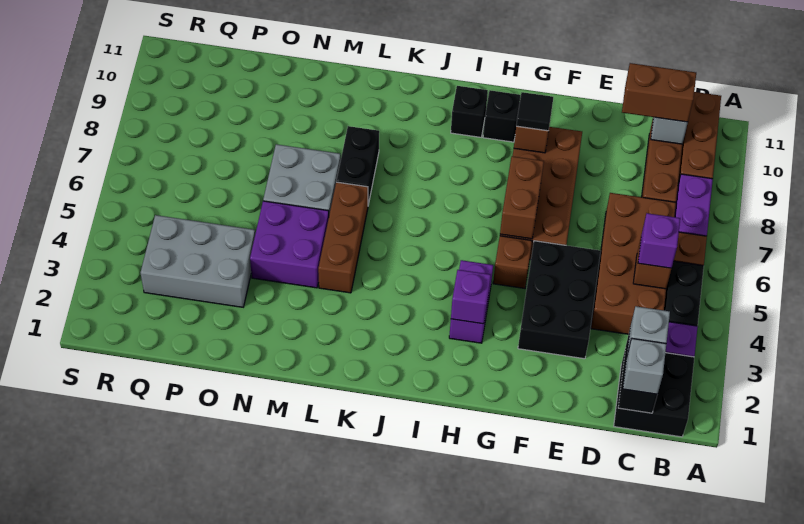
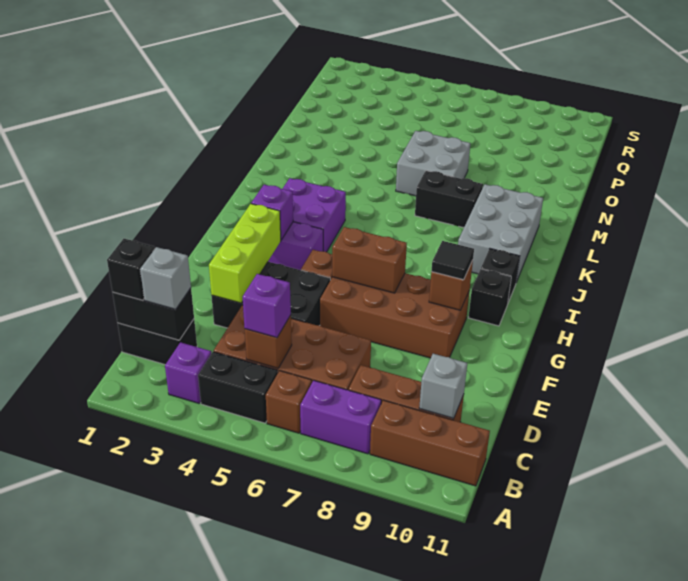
black brick B1:C2 level 1 -> black brick C1:C2 level 1
grey brick C1 level 3 -> black brick C1 level 3
brown brick C10:D10 level 3 -> none
none -> lime brick E3:G3 level 2
brown brick L4:L6 level 1 -> none
purple brick M4:N5 level 1 -> purple brick I3:J4 level 1
grey brick O3:Q4 level 1 -> grey brick J9:L10 level 1

